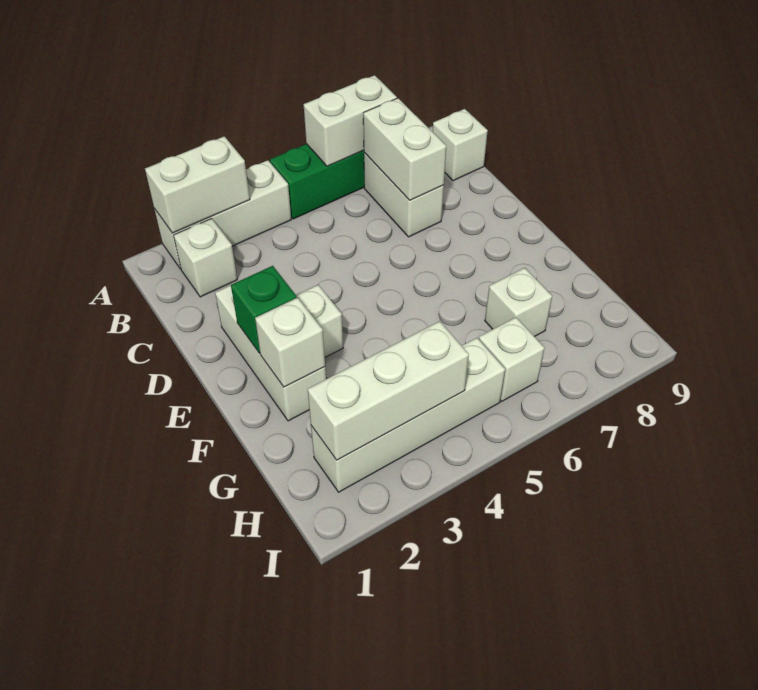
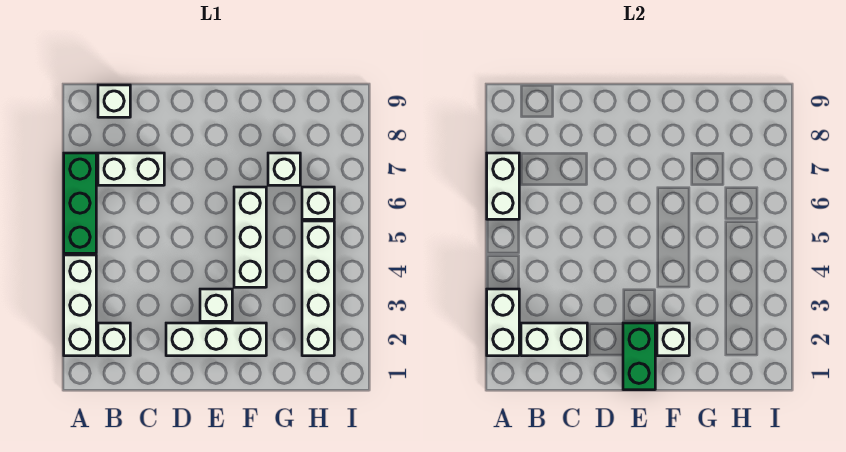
white brick B7:C7 level 2 -> white brick B2:C2 level 2
green brick E2 level 2 -> green brick E1:E2 level 2
white brick H2:H4 level 2 -> white brick F4:F6 level 1

